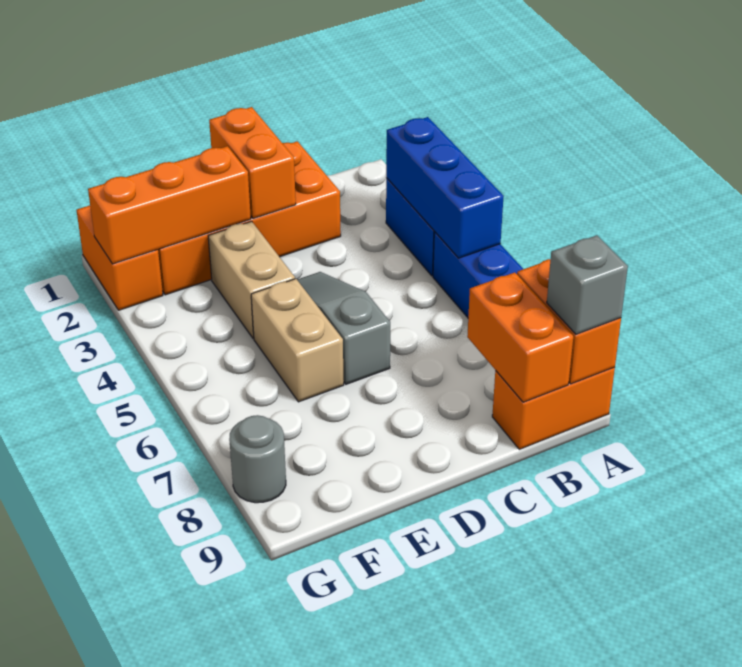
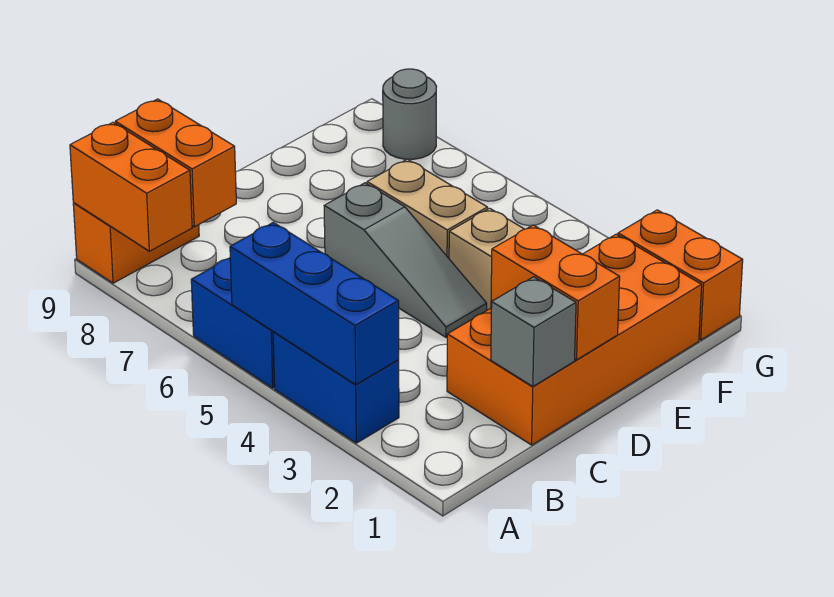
grey brick A9 level 3 -> grey brick C1 level 2
orange brick E2:G2 level 2 -> none

